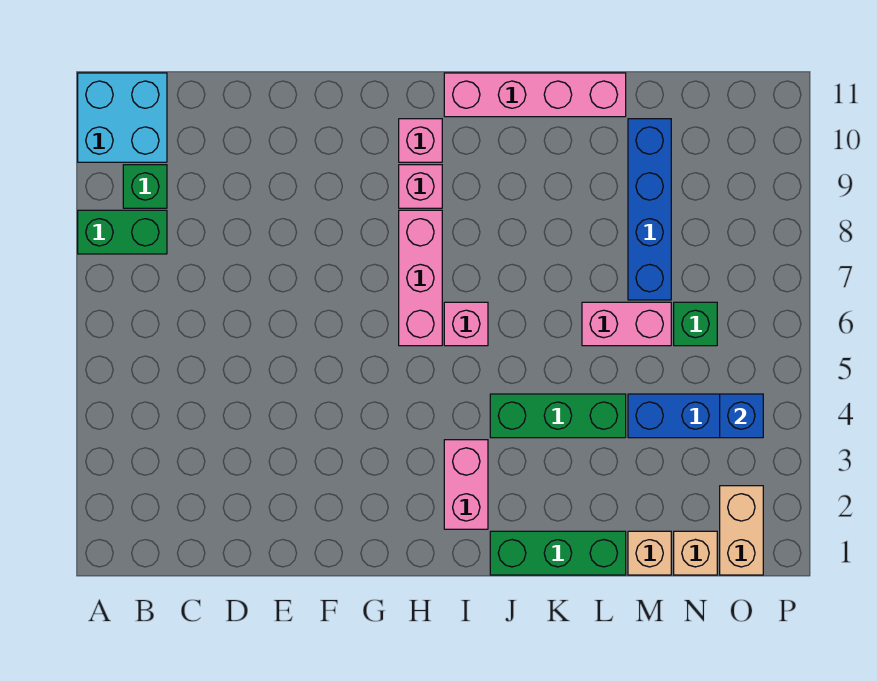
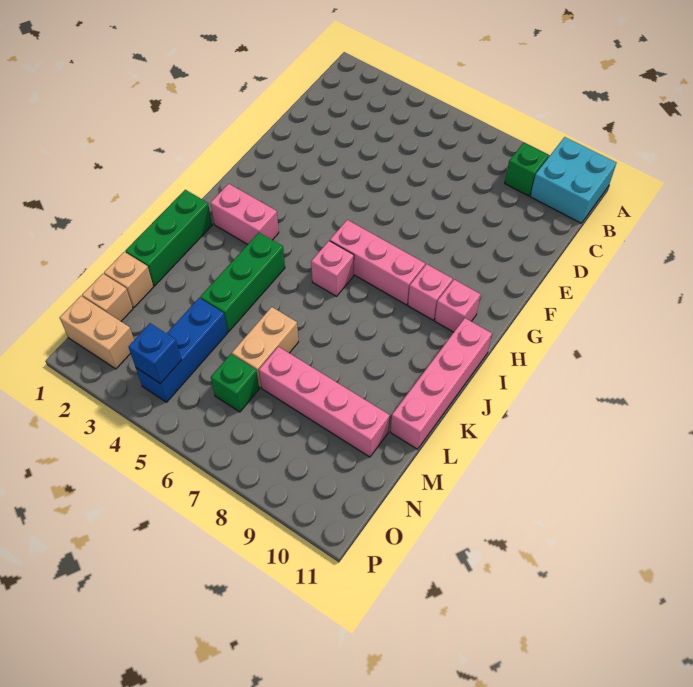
green brick A8:B8 level 1 -> none
pink brick L6:M6 level 1 -> tan brick L6:M6 level 1
blue brick M7:M10 level 1 -> pink brick M7:M10 level 1

